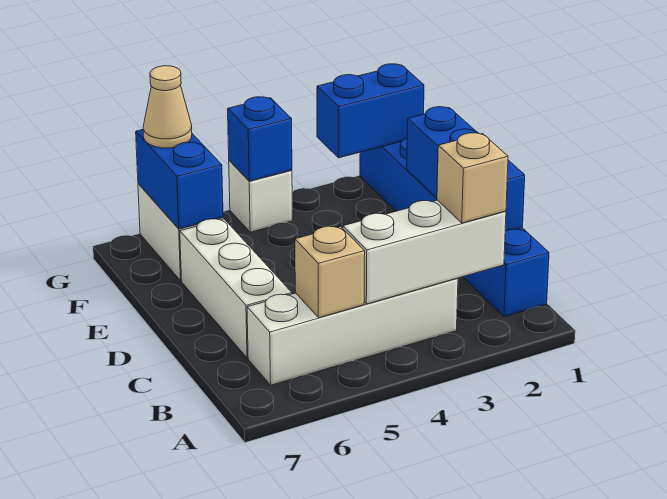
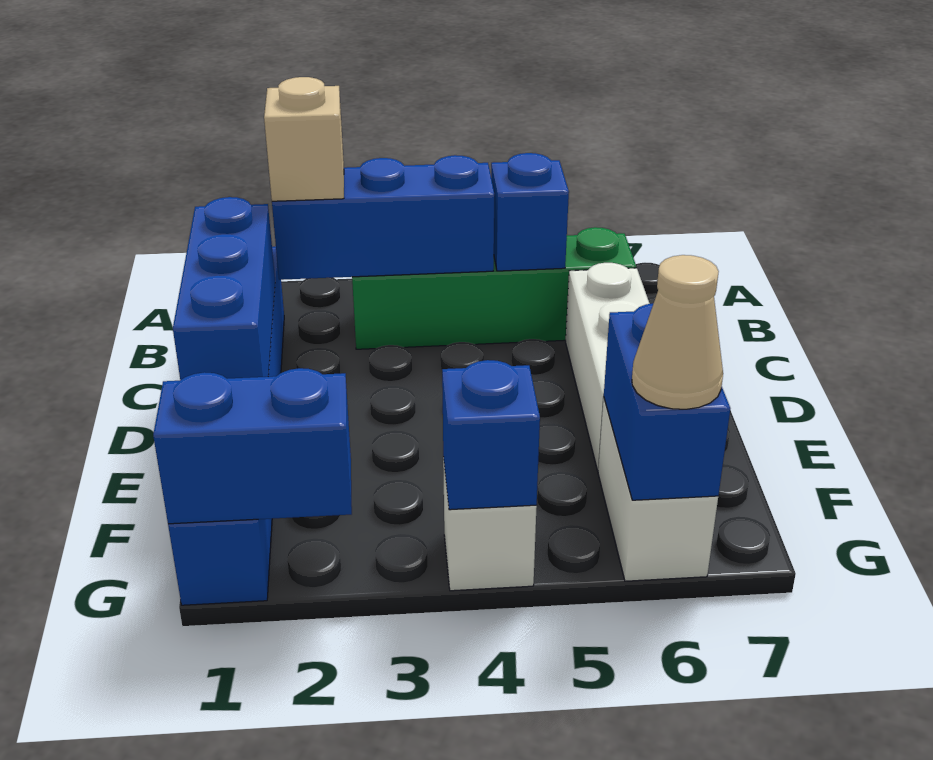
white brick B2:B4 level 2 -> blue brick B2:B4 level 2
white brick B3:B6 level 1 -> green brick B3:B6 level 1
tan brick B5 level 2 -> blue brick B5 level 2

